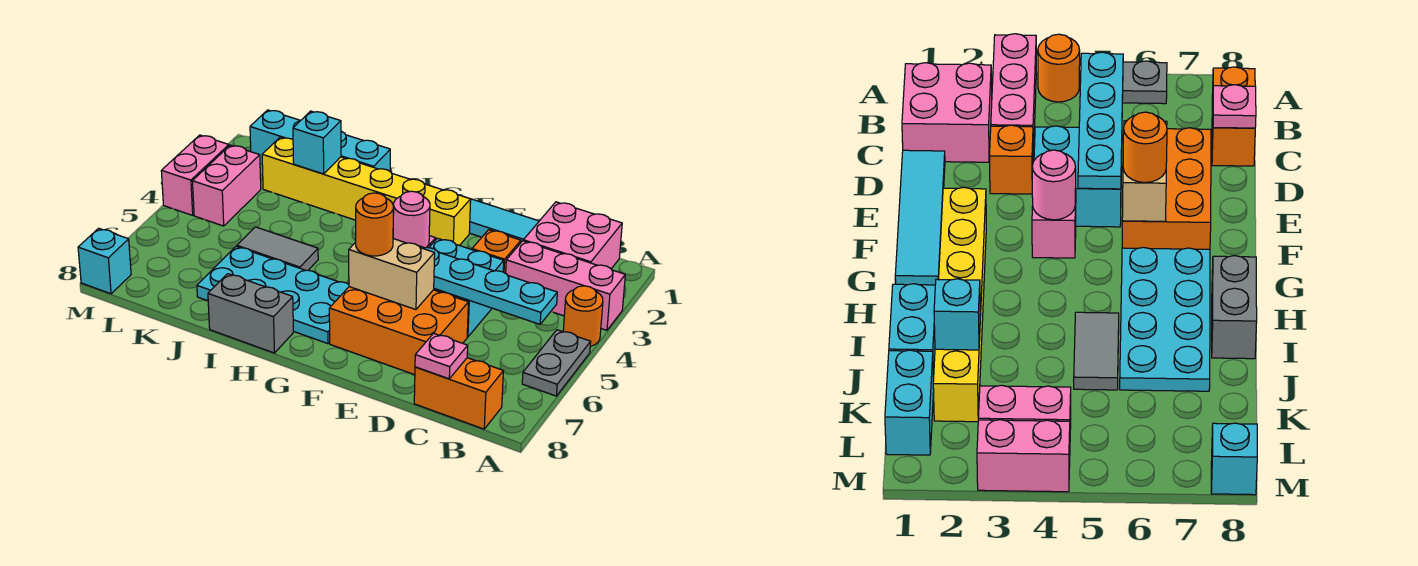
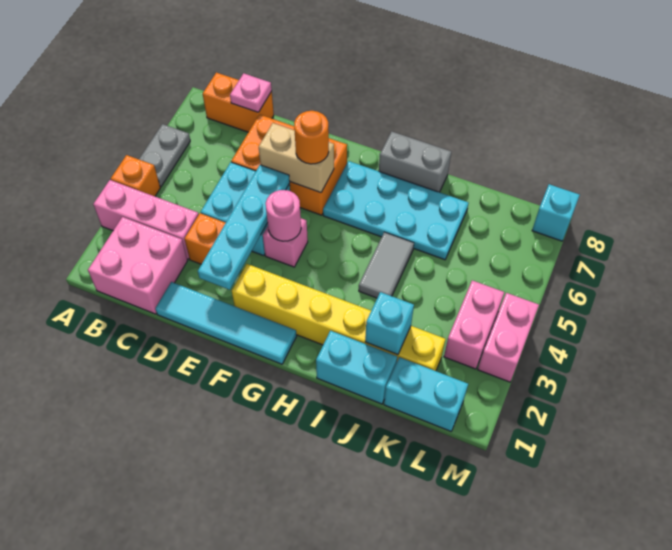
orange round brick A4 level 1 -> orange brick A4 level 1
cyan plate B5:E5 level 2 -> cyan plate E2:E5 level 2
grey tile I5:J5 level 1 -> grey tile I4:I5 level 1

